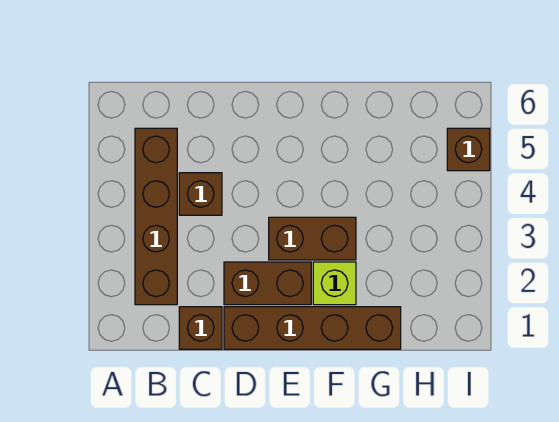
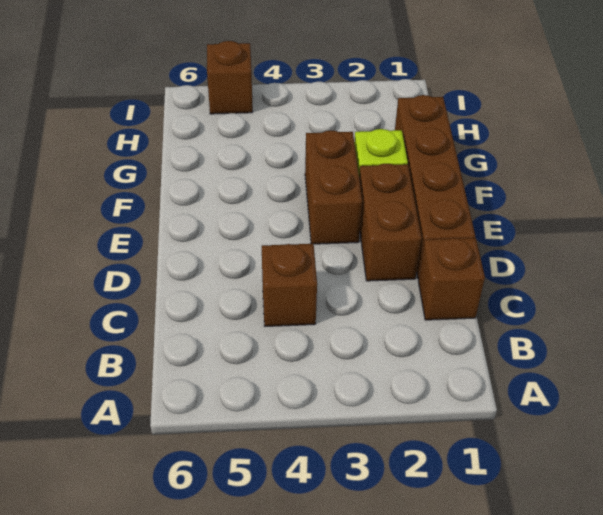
brown brick B2:B5 level 1 -> none

